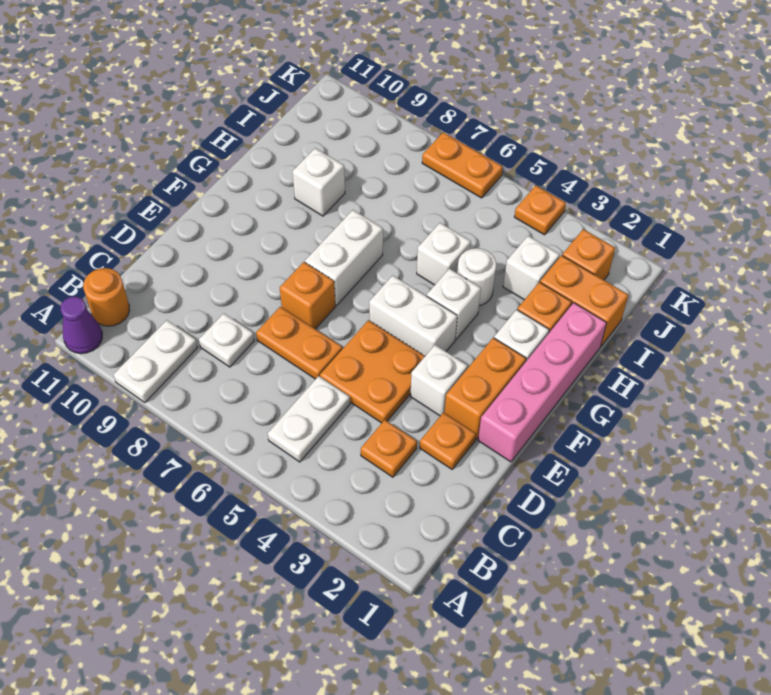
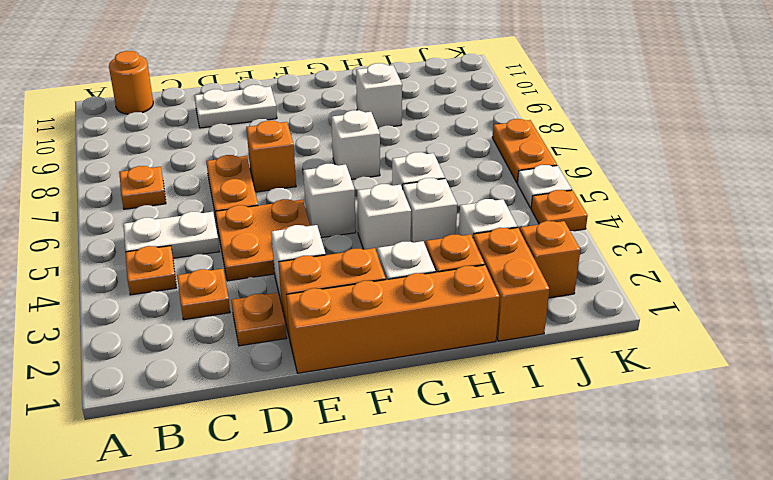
white plate A9:B9 level 1 -> white plate D10:E10 level 1
purple cone A11 level 1 -> none
none -> orange plate B4 level 1
none -> orange plate B7 level 1
white plate C8 level 1 -> white plate K5 level 1
pink brick E1:H1 level 1 -> orange brick E1:H1 level 1
white brick F4:F5 level 1 -> white brick F5 level 1
white brick F7:G7 level 1 -> white brick G7 level 1
white round brick H4 level 1 -> white brick H4 level 1

